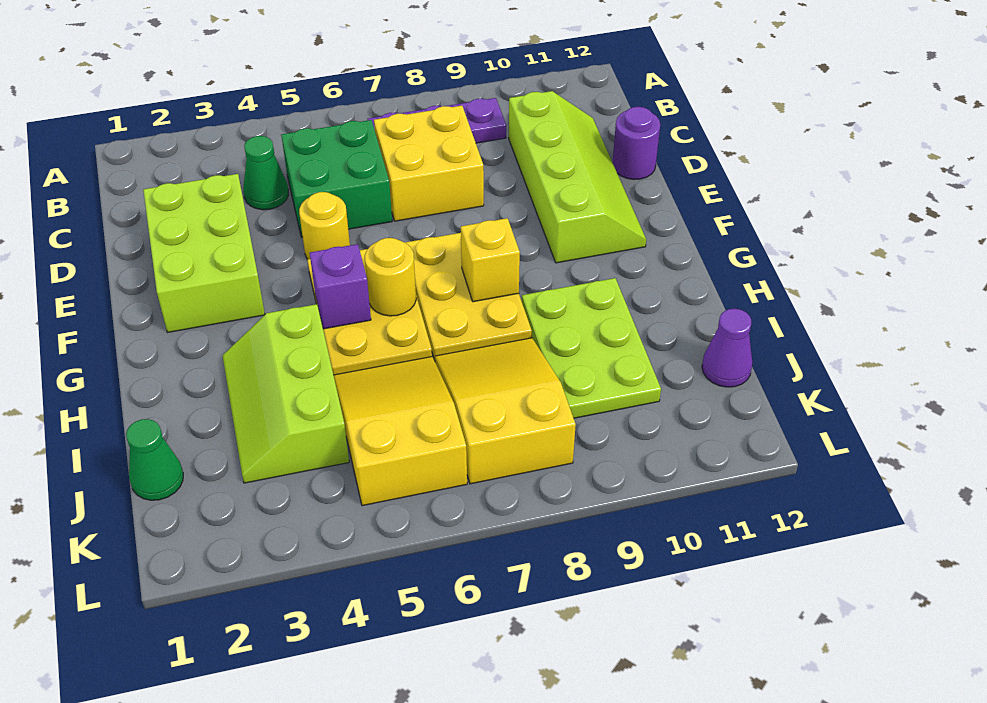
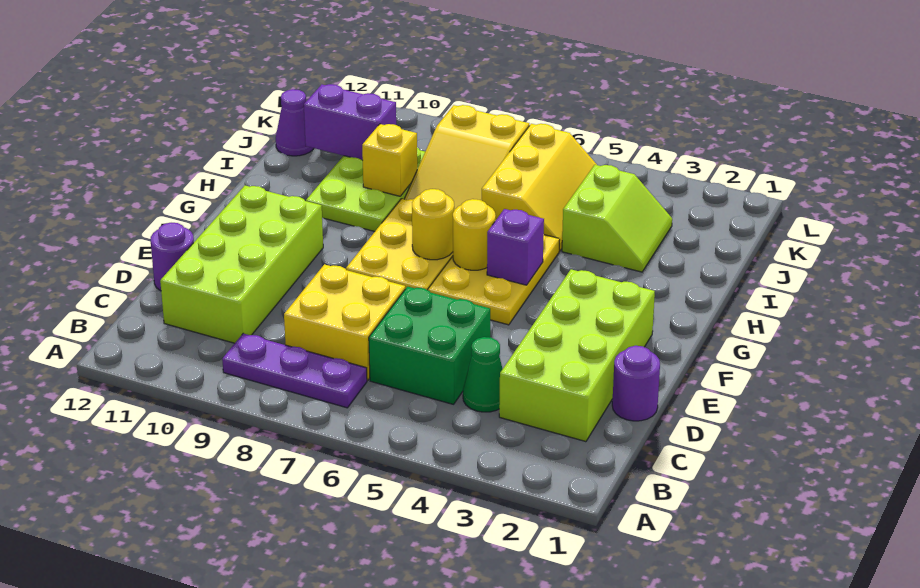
lime slope C10:F11 level 1 top 10 -> lime brick C10:F11 level 1
none -> purple round brick D1 level 1
lime brick D2:F3 level 1 -> lime brick C2:F3 level 1
yellow round brick E5 level 1 -> yellow round brick G7 level 2
yellow brick G8 level 2 -> yellow brick I9 level 2
lime slope H3:J4 level 1 top 4 -> lime slope I3:J4 level 1 top 4
yellow slope I5:K6 level 1 top K -> yellow slope I5:K6 level 1 top 6
green cone J1 level 1 -> none
none -> purple brick J10:J11 level 2

